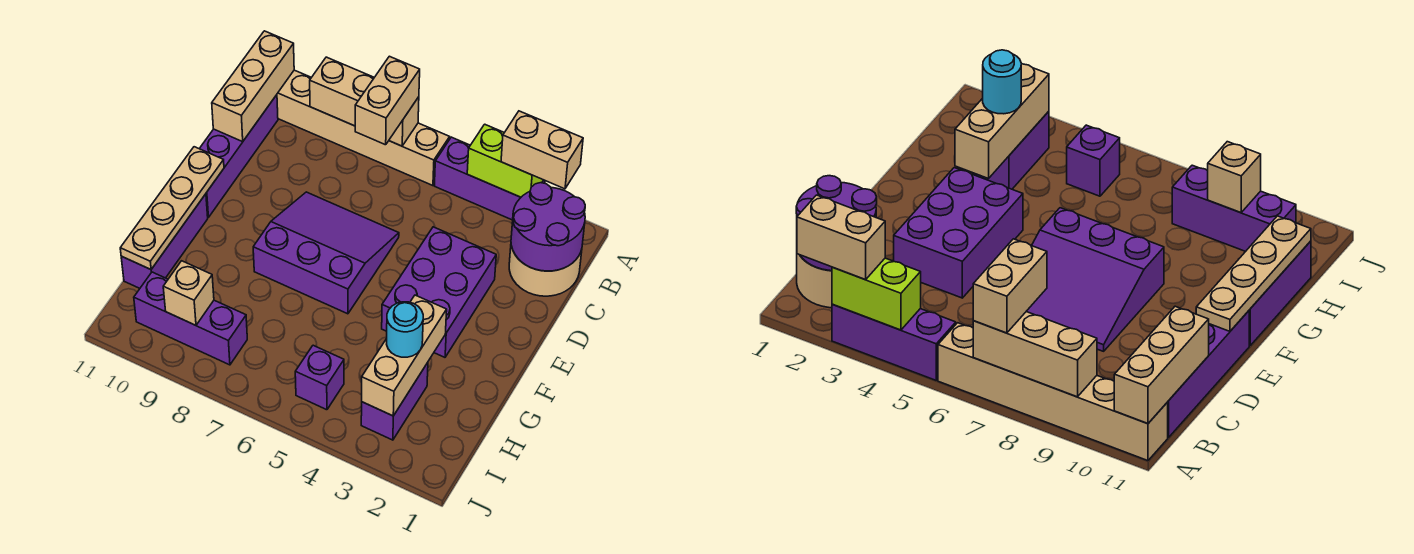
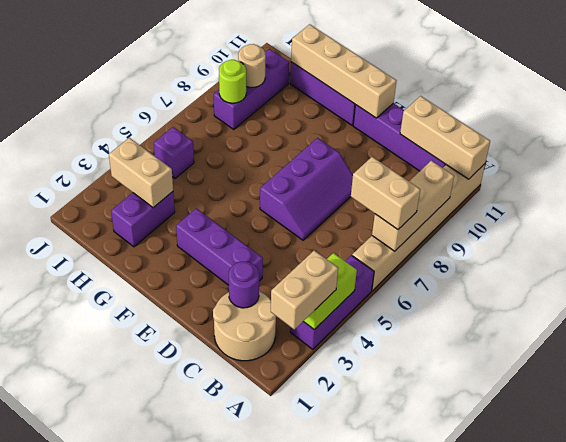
purple round brick B1:C2 level 2 -> purple round brick C2 level 2
purple brick D3:F4 level 1 -> purple brick D3:F3 level 1
purple slope D6:F8 level 1 top F -> purple slope D6:E8 level 1 top E
tan plate E11:H11 level 2 -> tan brick E11:H11 level 2
tan brick G3:I3 level 2 -> tan brick H3:I3 level 2
purple brick H3:I3 level 1 -> purple brick H2:H3 level 1
cyan round brick H3 level 3 -> none
none -> lime round brick I8 level 2
tan brick I9 level 2 -> tan round brick I9 level 2

